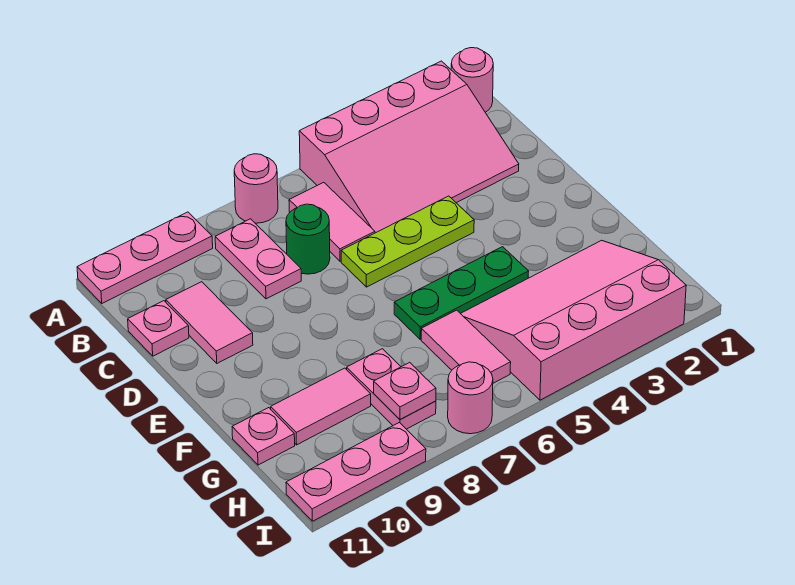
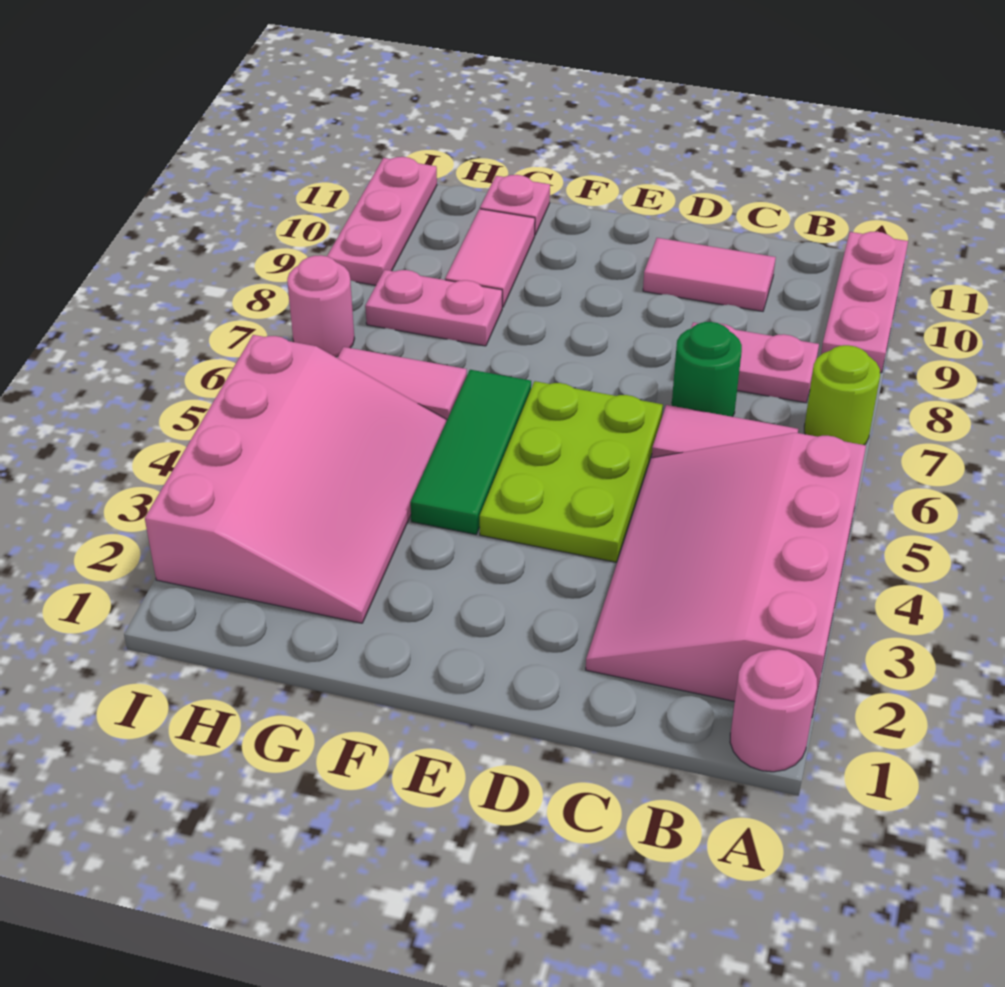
pink round brick A7 level 1 -> lime round brick A7 level 1
pink plate C11 level 1 -> none
lime plate D4:D6 level 1 -> lime plate D4:E6 level 1
green plate F4:F6 level 1 -> green tile F4:F6 level 1
pink plate H8 level 2 -> none

